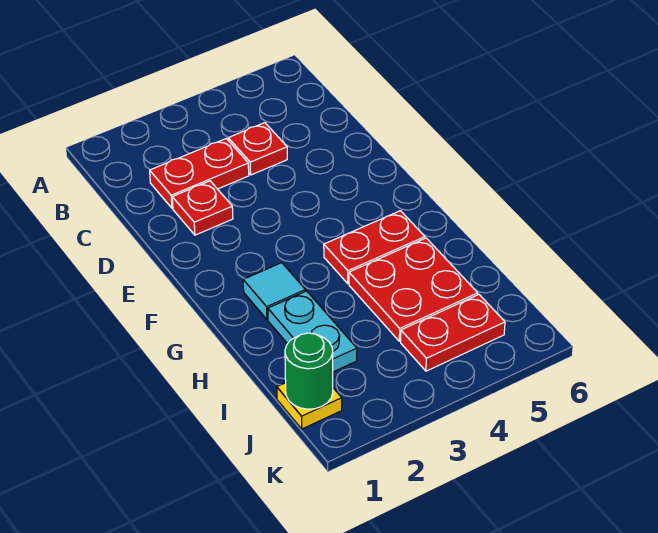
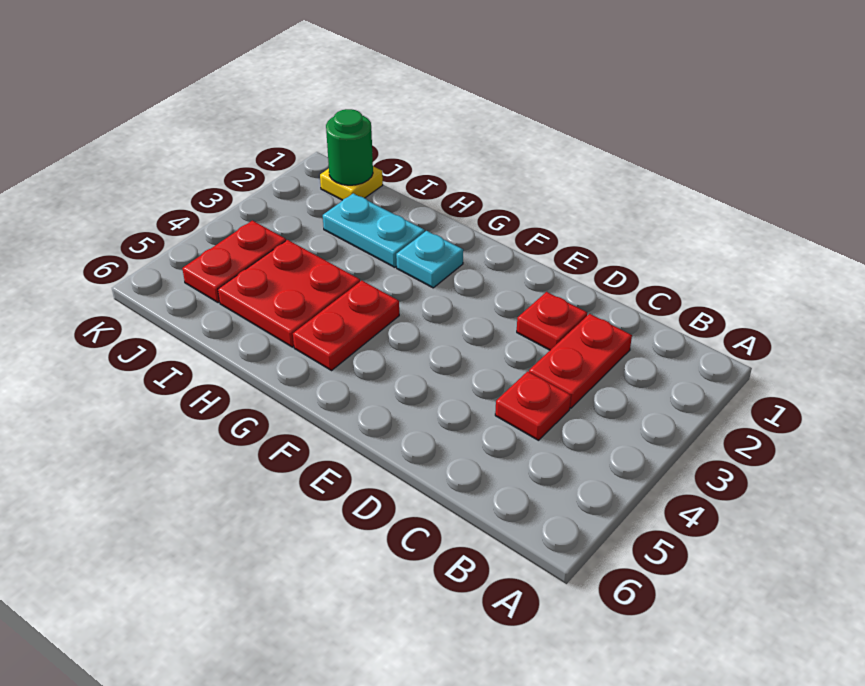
cyan tile G2 level 1 -> cyan plate G2 level 1

